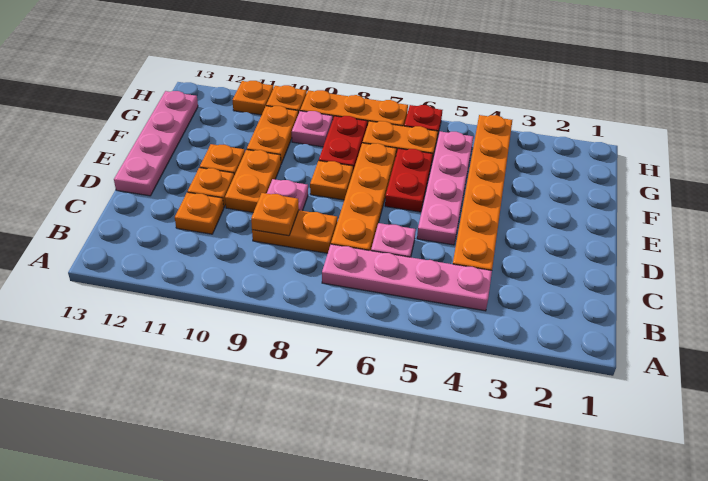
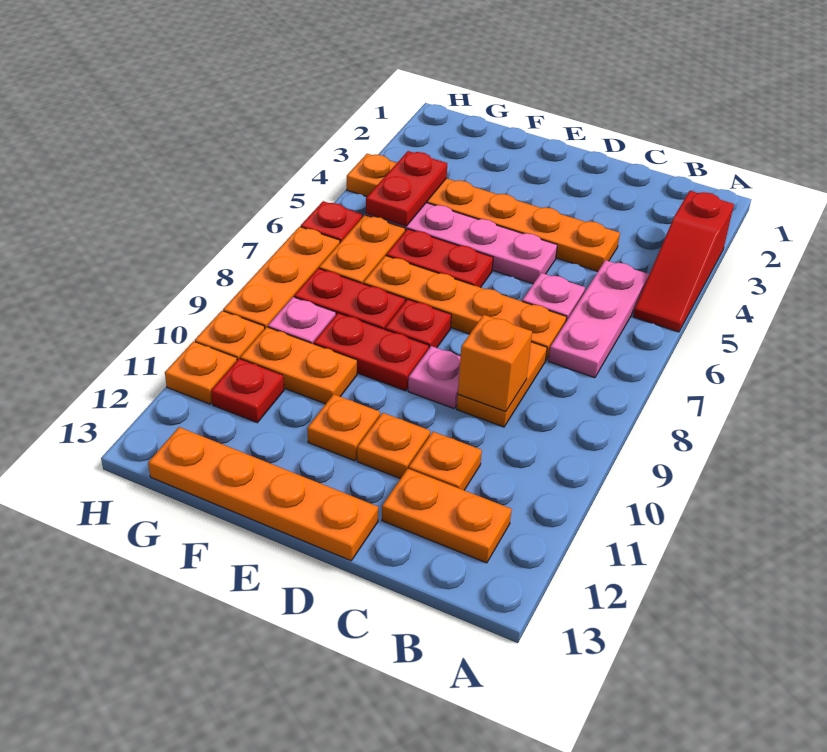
none -> red slope A3:A5 level 1 top 3
pink plate B4:B7 level 1 -> pink plate B5:B7 level 1
orange plate C9 level 2 -> orange brick C9 level 2
orange plate D10:E10 level 1 -> orange plate B12:C12 level 1
pink plate D13:G13 level 1 -> orange plate D13:G13 level 1
orange plate E8 level 1 -> red plate E8 level 1
none -> red plate E9:F9 level 1
none -> red plate G4:G5 level 2
none -> red plate G11 level 1

